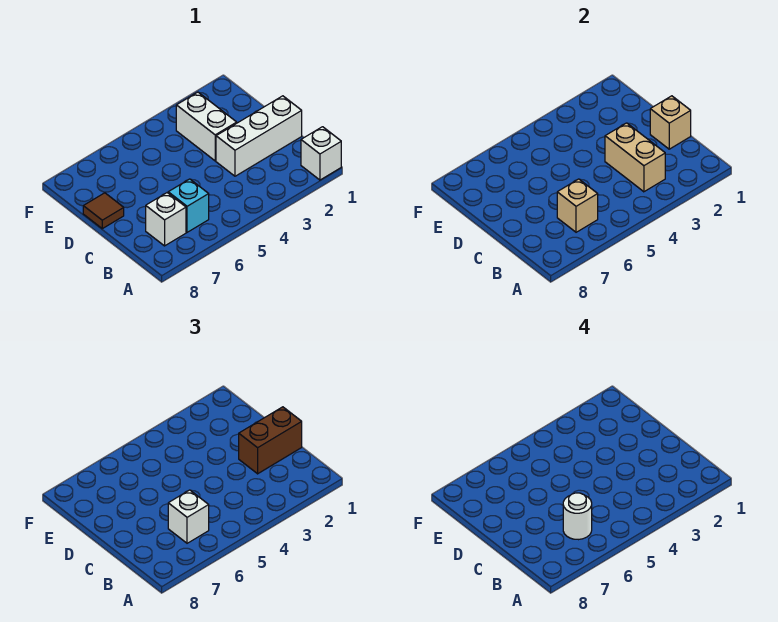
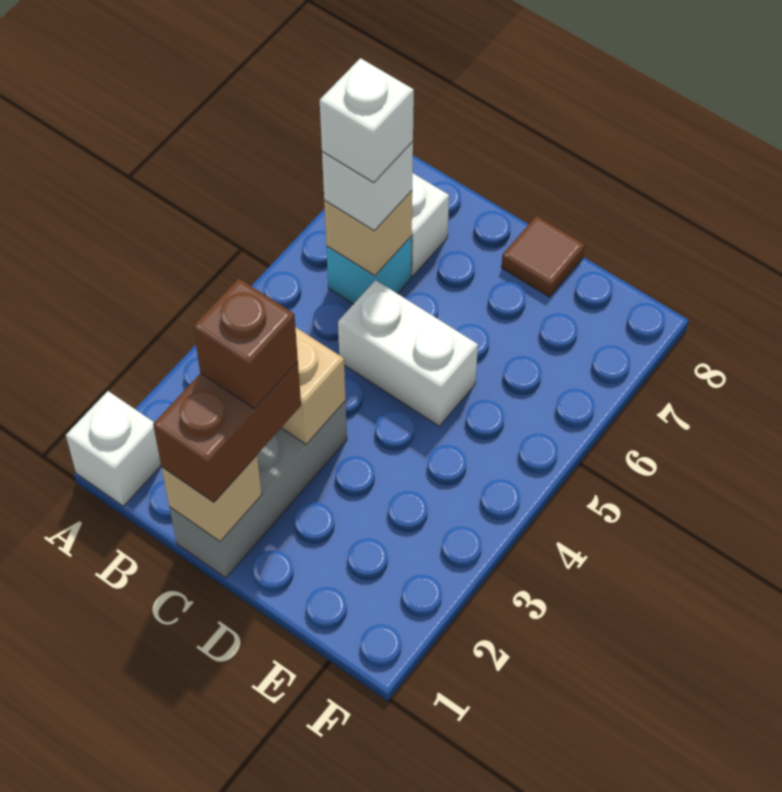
white round brick B6 level 4 -> white brick B6 level 4
white brick C1:C3 level 1 -> grey brick C1:C3 level 1
none -> brown brick C2 level 4
white brick D3:E3 level 1 -> white brick C5:D5 level 1

